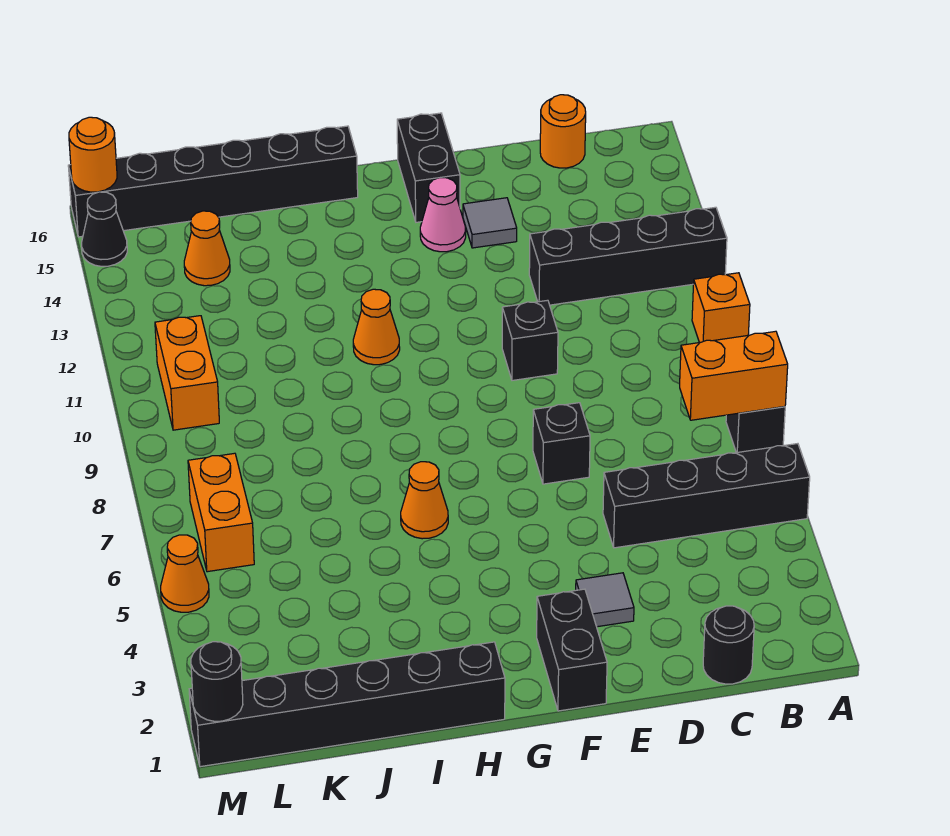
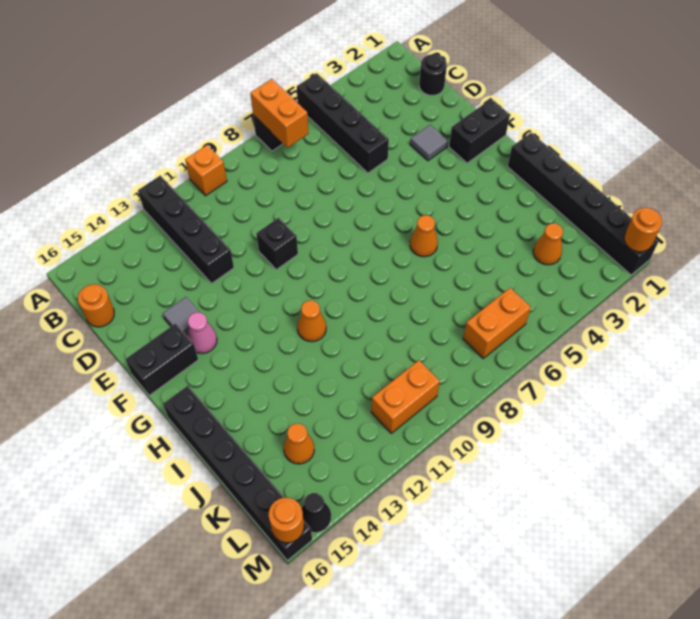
black brick E7 level 1 -> none
black round brick M1 level 2 -> orange round brick M1 level 2
orange cone M5 level 1 -> orange cone K3 level 1

